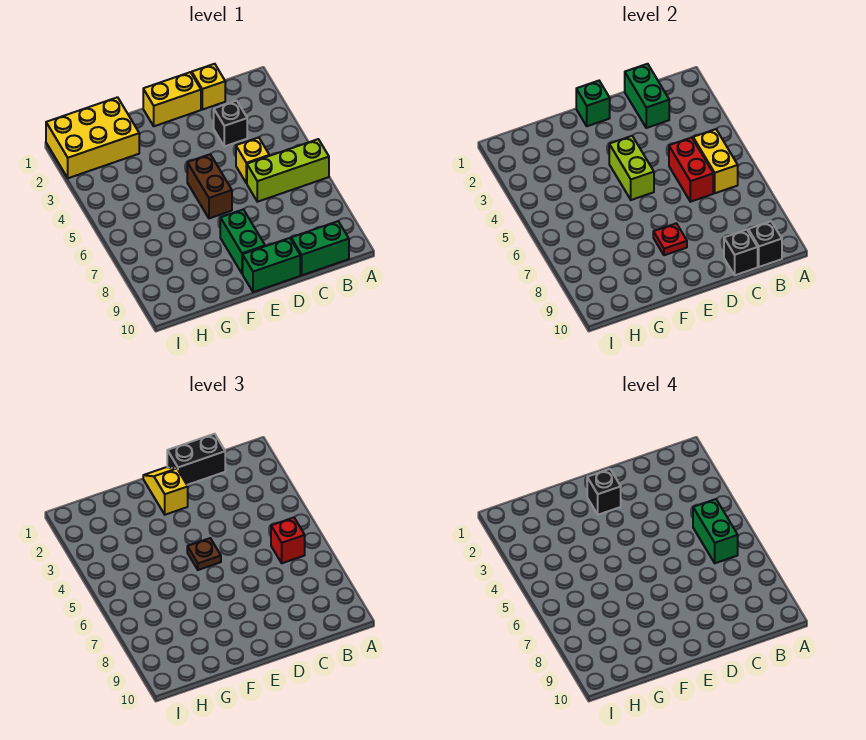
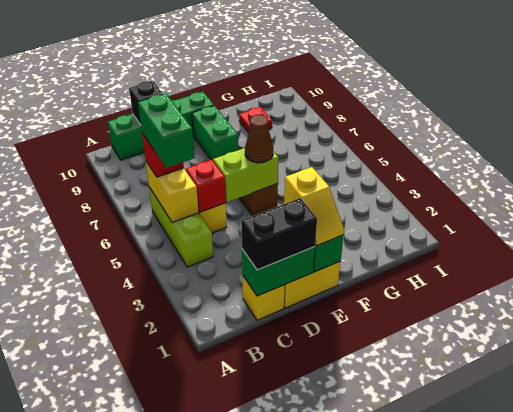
lime brick A6:C6 level 1 -> lime brick B4:B6 level 1
black brick B10 level 2 -> none
green brick C1:C2 level 2 -> green brick C1:D1 level 2
black brick C3 level 1 -> none
red brick C5:C6 level 2 -> red brick C5 level 2
black brick E2 level 4 -> none
lime brick E4:E5 level 2 -> lime brick D5:E5 level 2
brown plate E5 level 3 -> brown cone E5 level 3
red plate E8 level 2 -> red plate G9 level 1
yellow brick G1:I2 level 1 -> none

